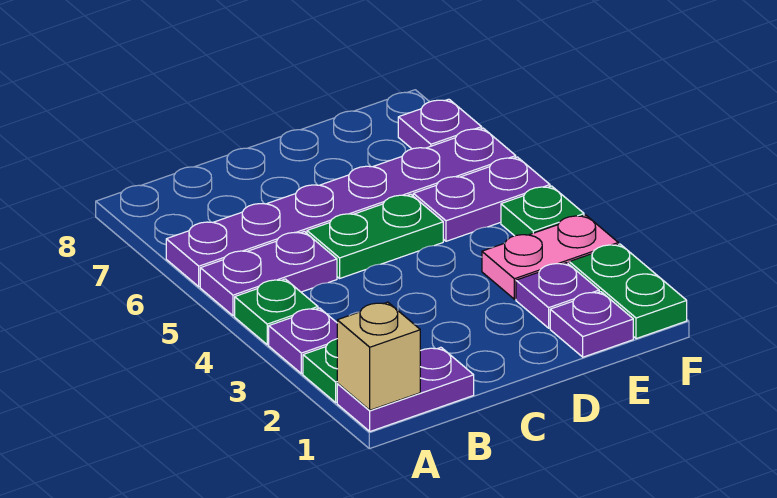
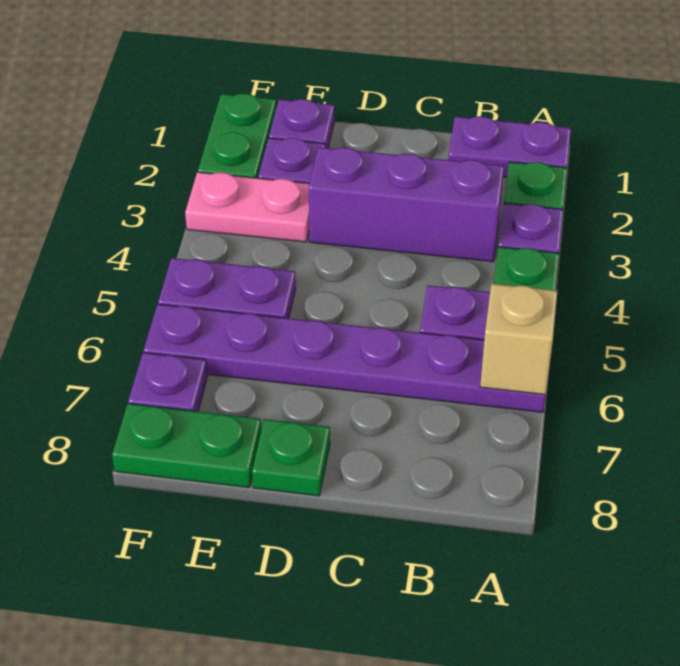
tan brick A1 level 2 -> tan brick A6 level 2
none -> purple brick B3:D3 level 1
green plate C5:D5 level 1 -> green plate E8:F8 level 1
green plate F4 level 1 -> green plate D8 level 1

